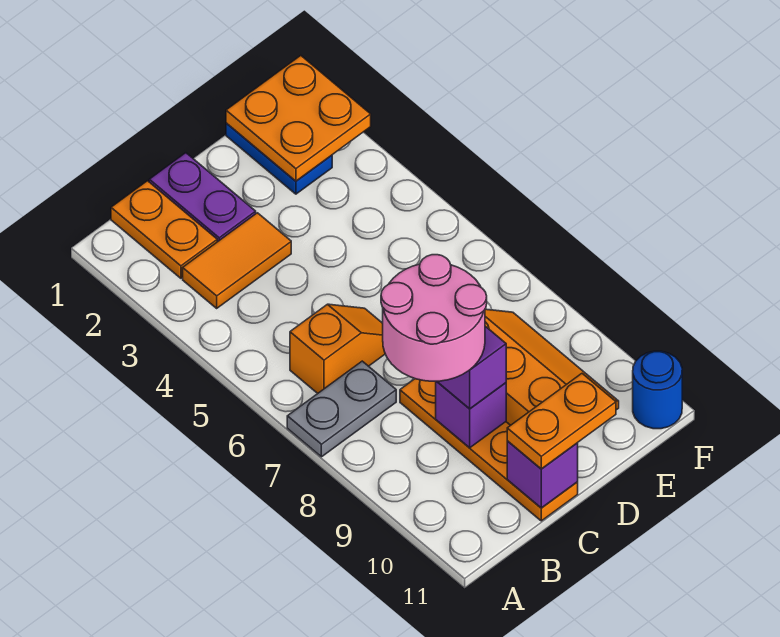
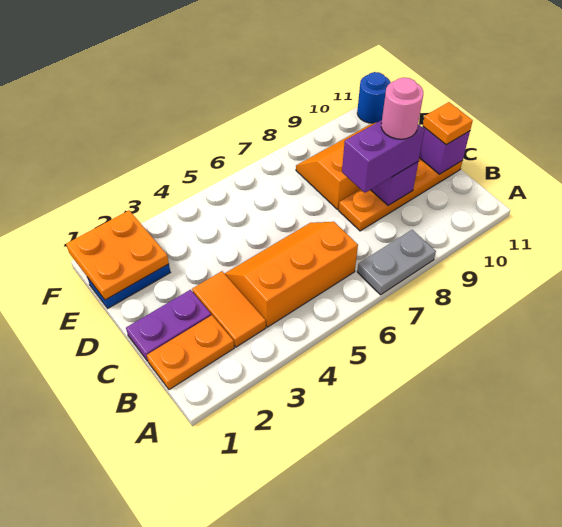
grey plate A7:B7 level 1 -> grey plate A7:A8 level 1
orange slope B6:C6 level 1 top B -> orange slope B4:C6 level 1 top B
pink round brick B8:C9 level 4 -> pink round brick C9 level 4
orange plate C11:D11 level 3 -> orange plate C11 level 3

